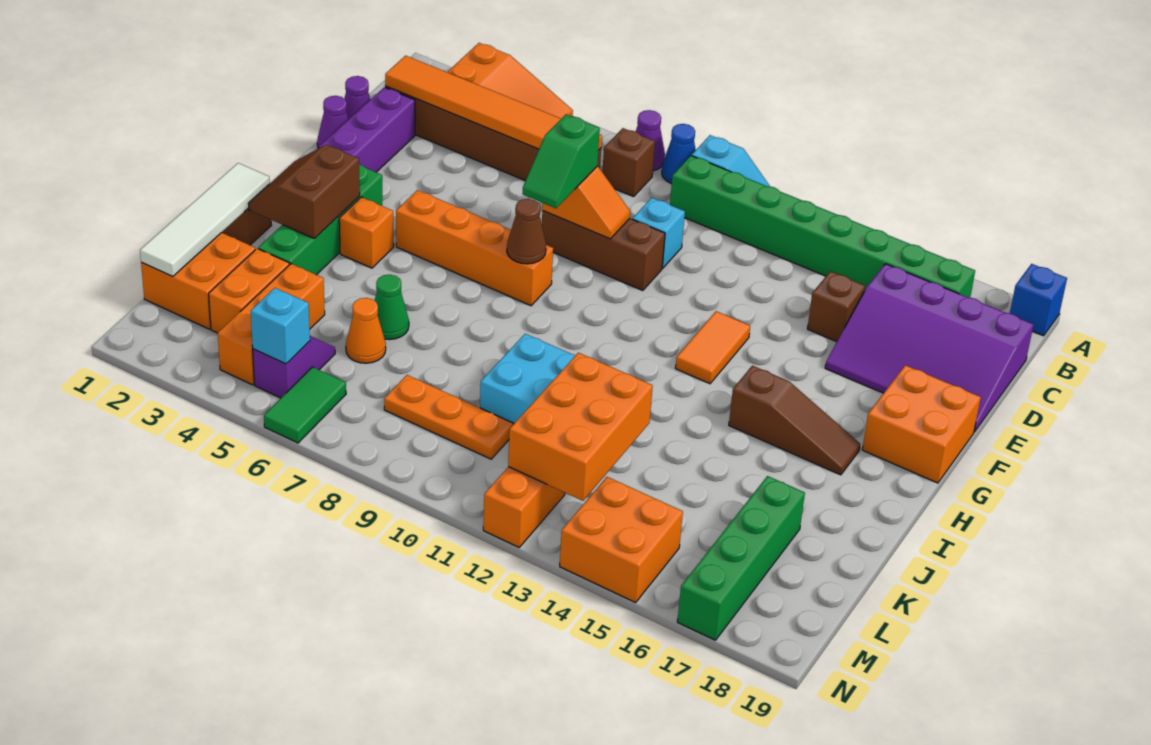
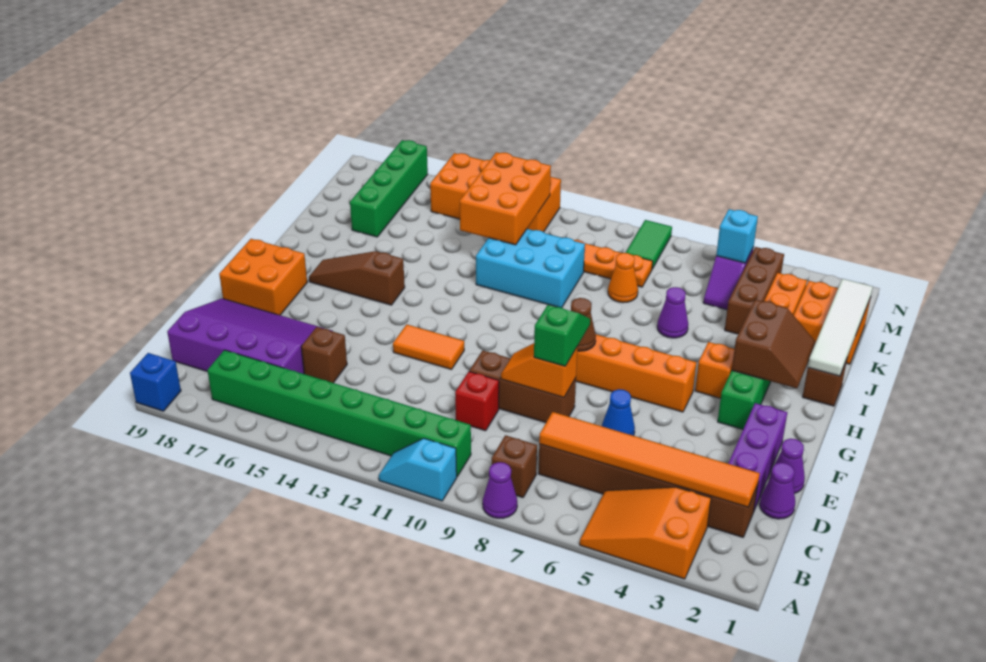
blue cone A9 level 1 -> blue cone E6 level 1
cyan brick D10 level 1 -> red brick D10 level 1
orange tile F13:G13 level 1 -> orange tile F12:F13 level 1
green cone J6 level 1 -> purple cone J6 level 1
orange brick K4:M4 level 1 -> brown brick K4:M4 level 1
orange cone K6 level 1 -> orange cone K8 level 1
green tile M6:N6 level 1 -> green tile M8:N8 level 1

